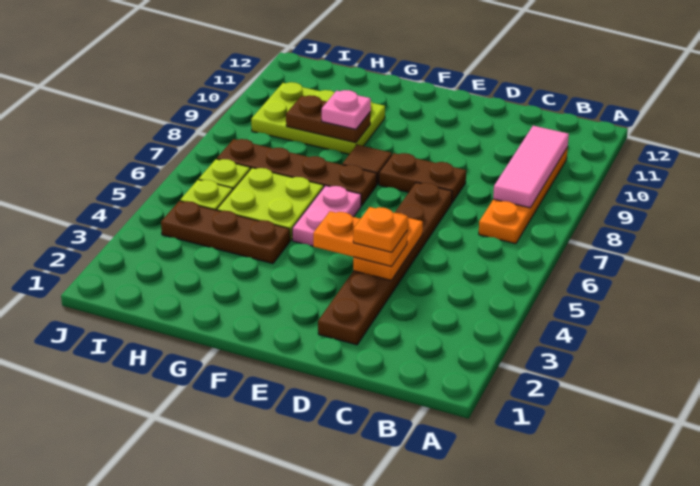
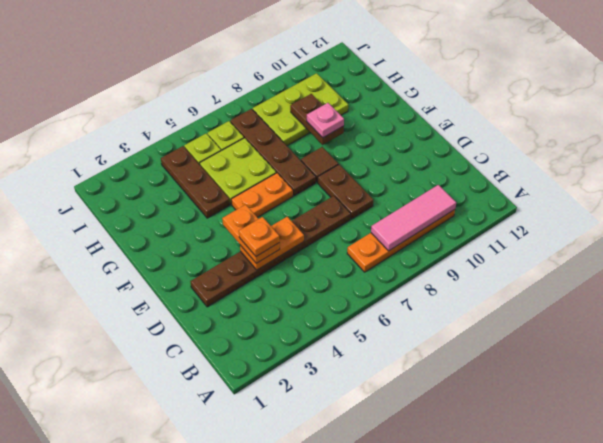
pink plate F5:F6 level 1 -> orange plate F5:F6 level 1
lime plate G9:I10 level 1 -> lime plate H8:I10 level 1

